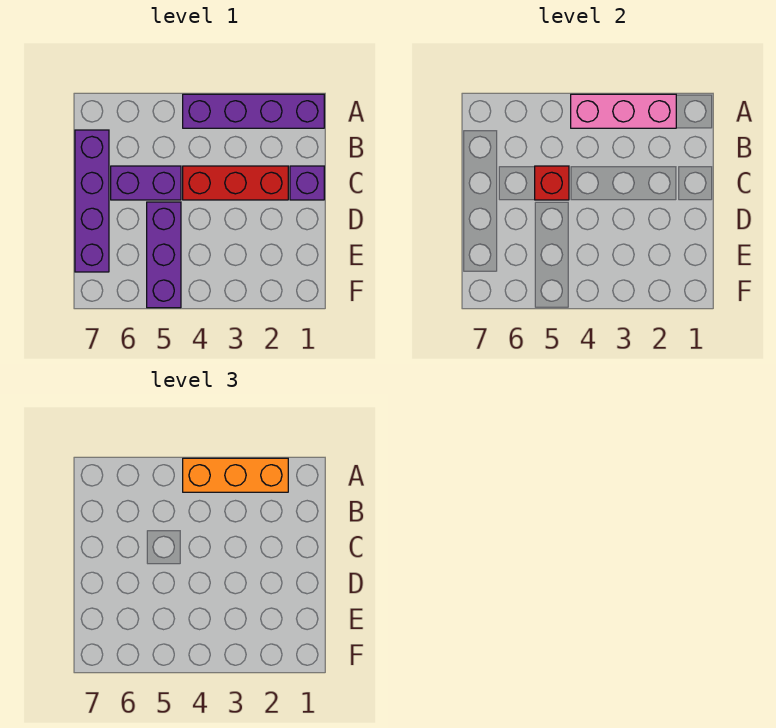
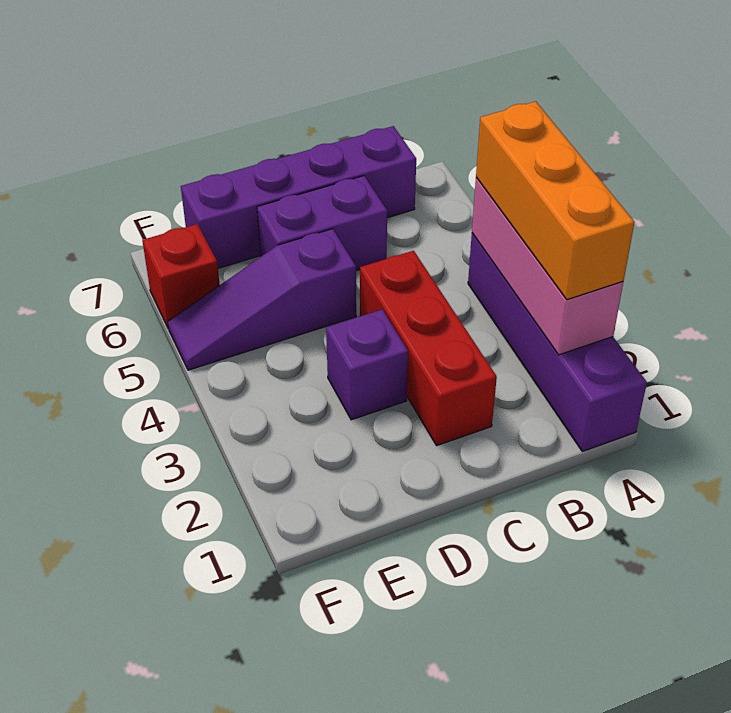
purple brick C1 level 1 -> purple brick D3 level 1
purple brick C5:C6 level 1 -> purple brick C6:D6 level 1
red brick C5 level 2 -> red brick F6 level 1
purple brick D5:F5 level 1 -> purple slope D5:F5 level 1 top D

